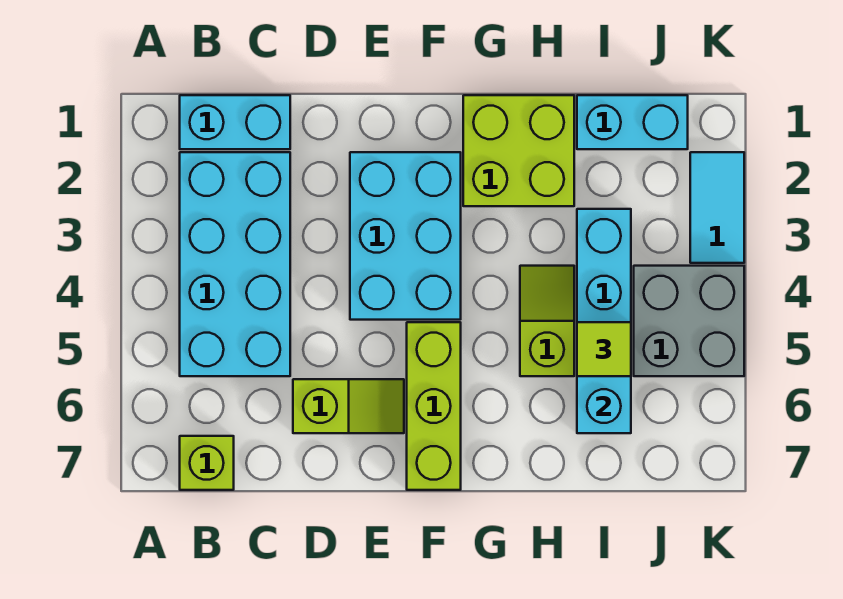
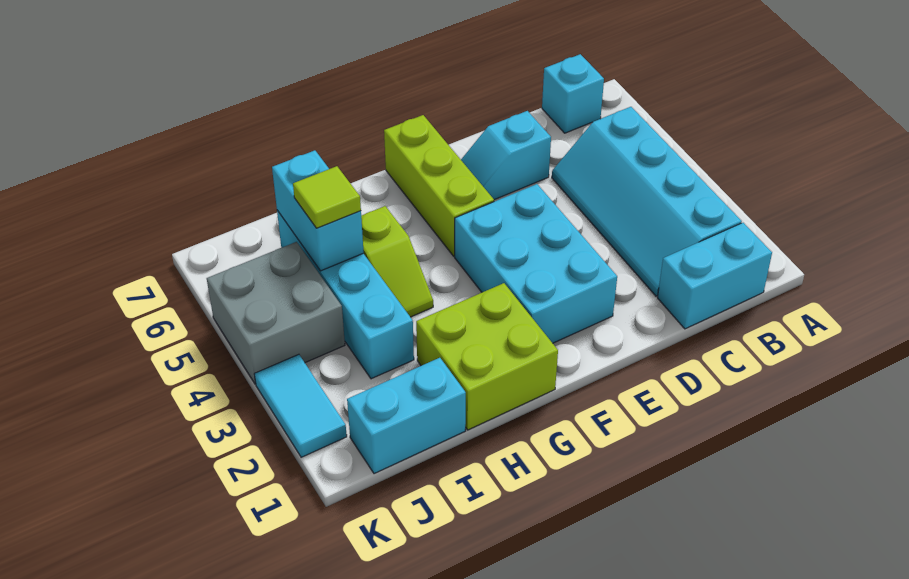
cyan brick B2:C5 level 1 -> cyan slope B2:C5 level 1 top B
lime brick B7 level 1 -> cyan brick B7 level 1
lime slope D6:E6 level 1 top D -> cyan slope D6:E6 level 1 top D

